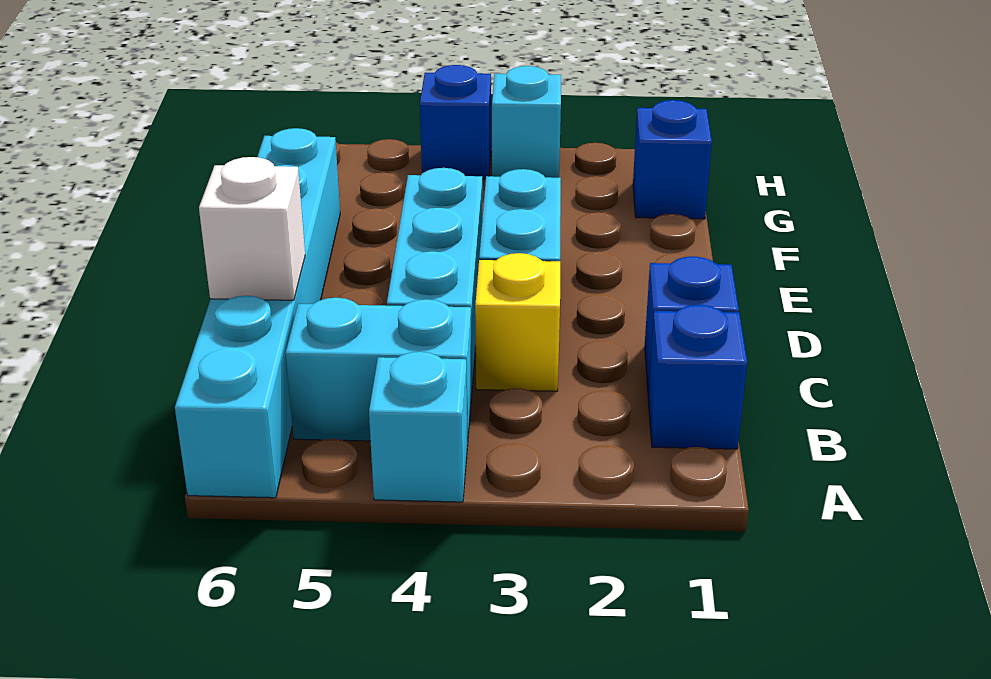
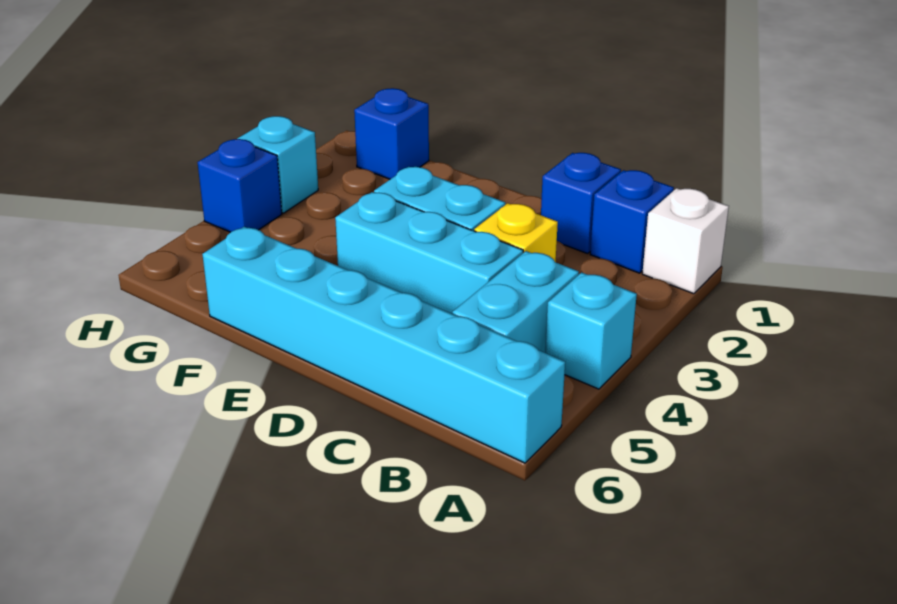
white brick C6 level 2 -> white brick A1 level 1

